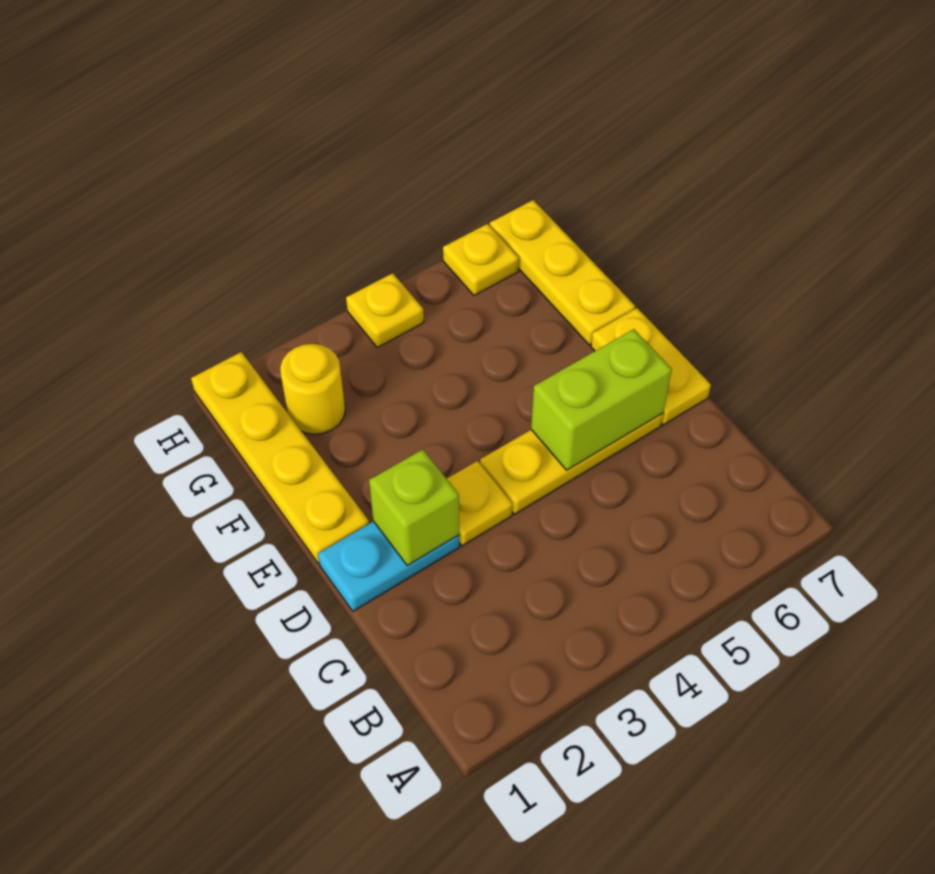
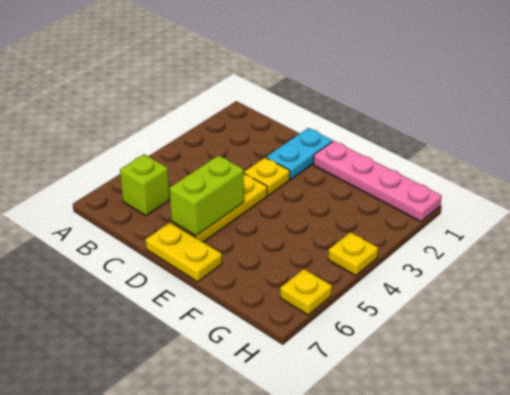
lime brick D2 level 2 -> lime brick B6 level 1
yellow plate E1:H1 level 1 -> pink plate E1:H1 level 1
yellow plate F7:H7 level 1 -> none
yellow round brick G2 level 1 -> none

